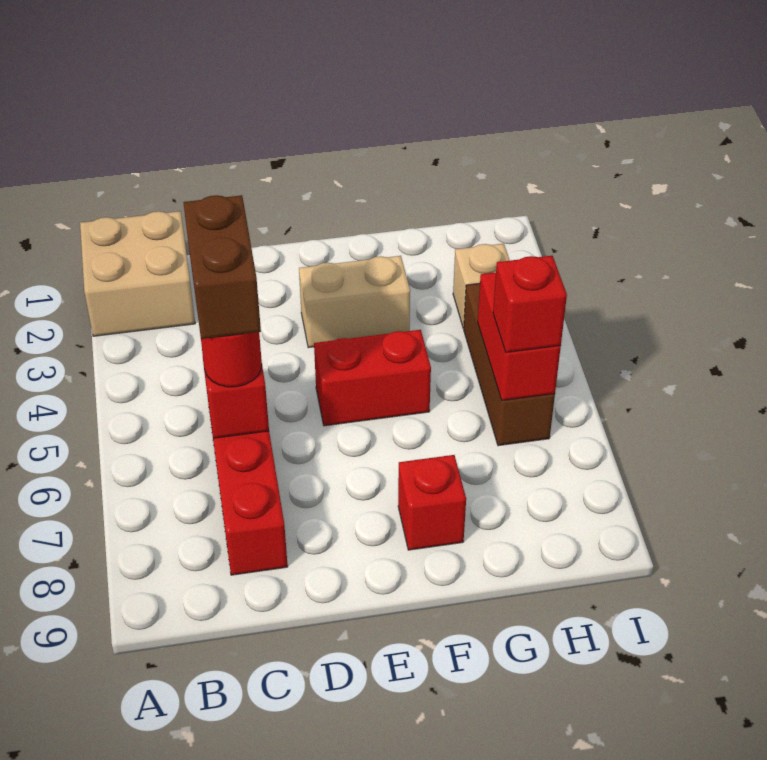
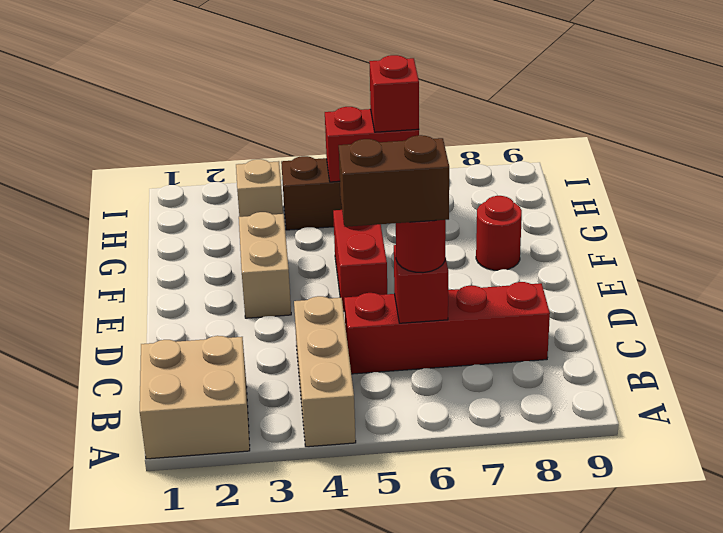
none -> tan brick A4:C4 level 1
red brick F8 level 1 -> red round brick F8 level 1

